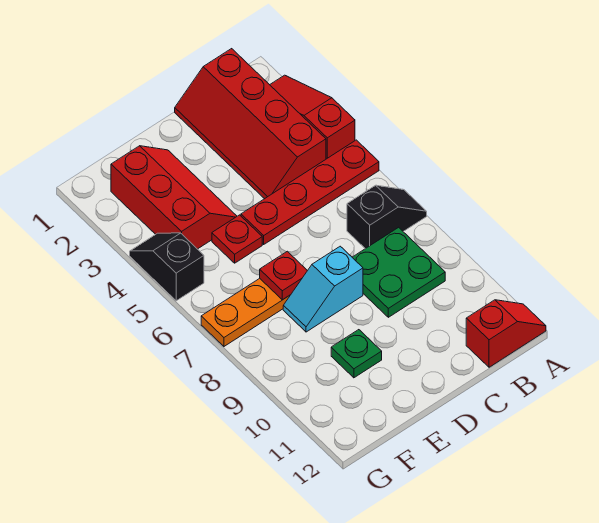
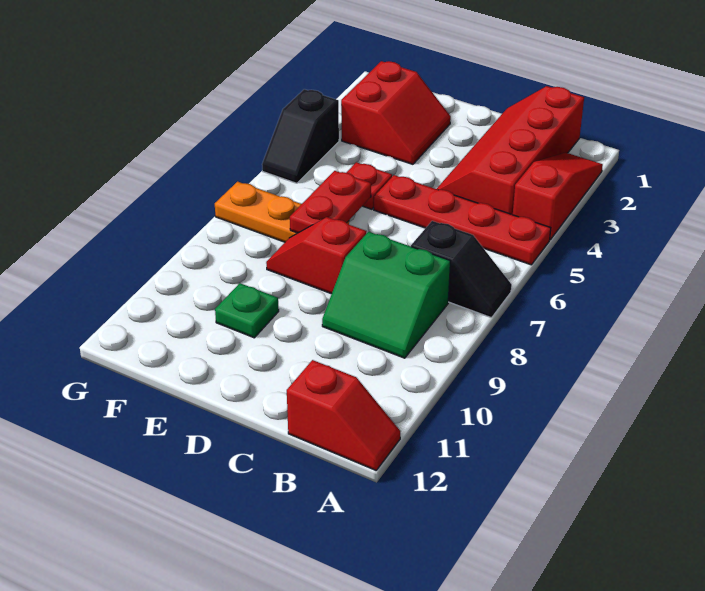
green plate B8:C9 level 1 -> green slope B8:C9 level 1 top 8
cyan slope D8:E8 level 1 top D -> red slope D8:E8 level 1 top D
red slope E2:F4 level 1 top F -> red slope E2:F3 level 1 top F
red plate E7 level 2 -> red plate E6:E7 level 2
black slope G4:G5 level 1 top 5 -> black slope G4:G5 level 1 top 4

